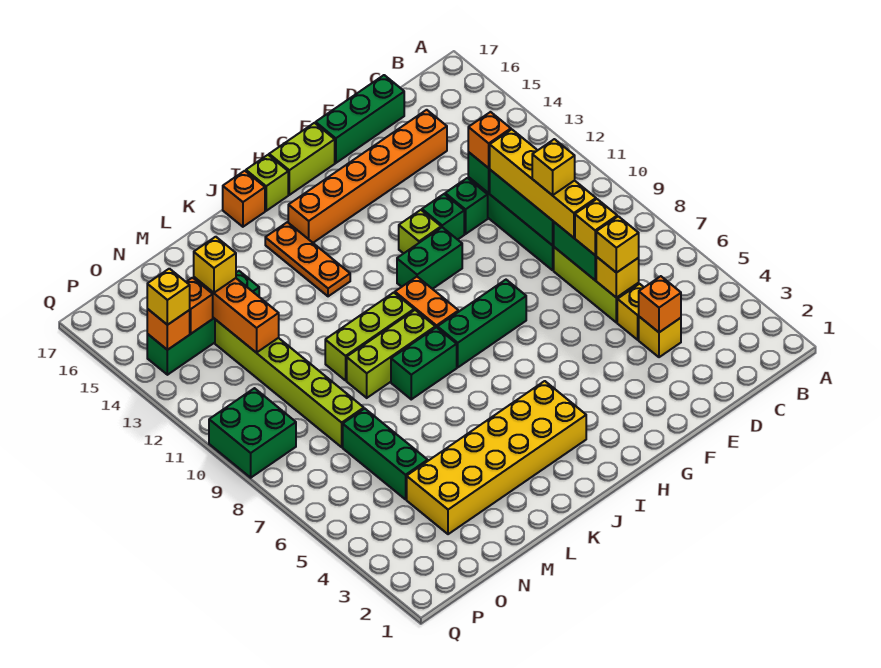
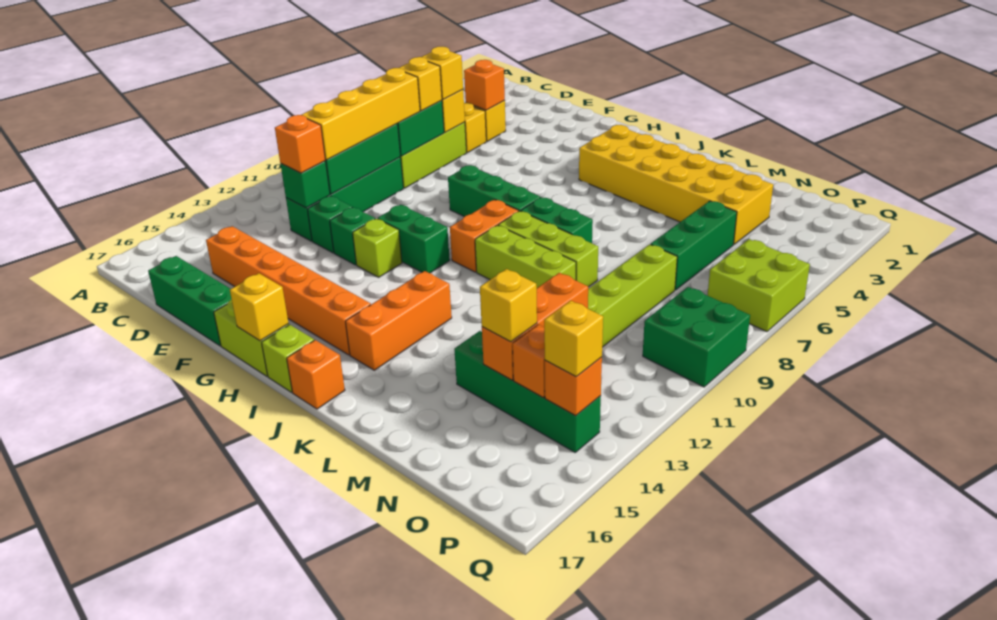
yellow brick D9 level 4 -> yellow brick H17 level 2
orange plate J13:J15 level 1 -> orange brick J13:J15 level 1
none -> lime brick P6:Q7 level 1

